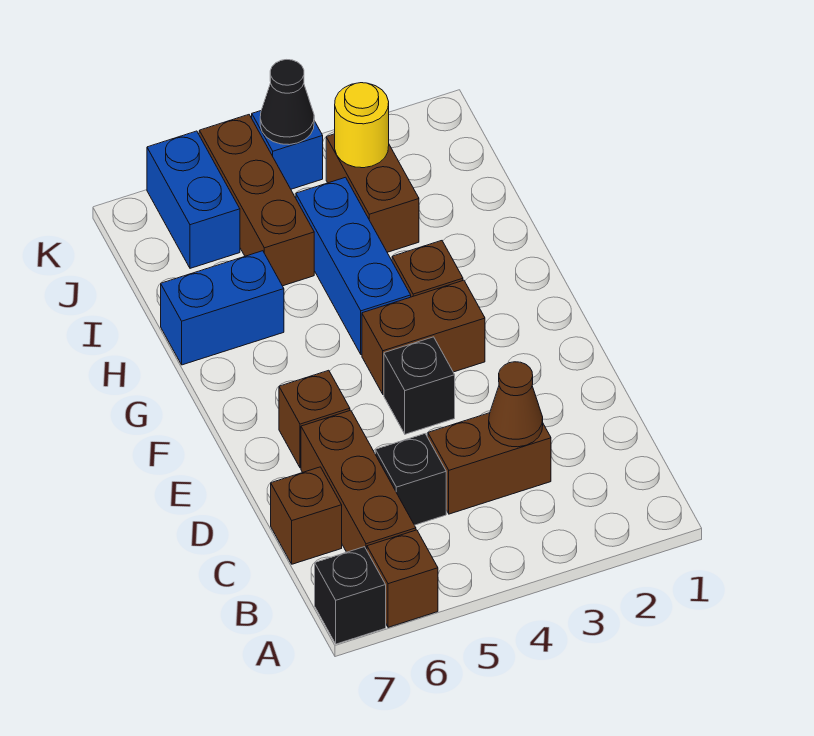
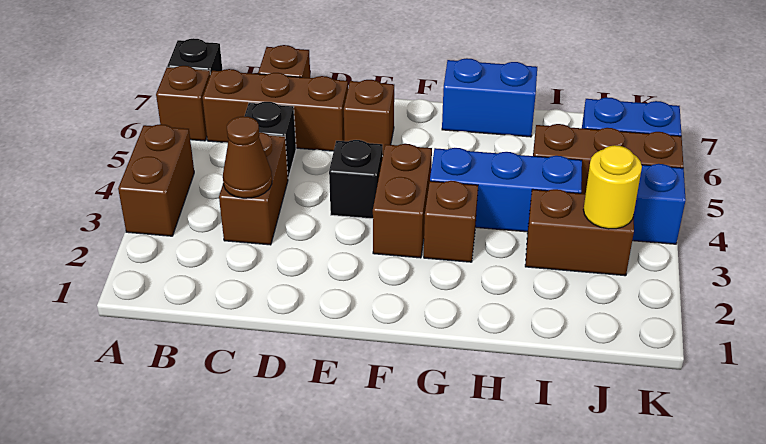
none -> brown brick A3:A4 level 1
blue brick H6:H7 level 1 -> blue brick G7:H7 level 1
black cone K4 level 2 -> none

